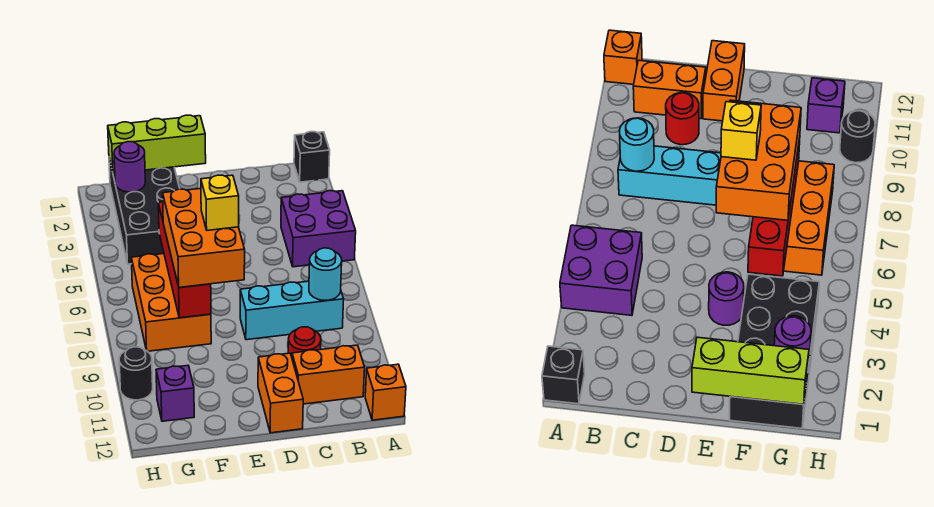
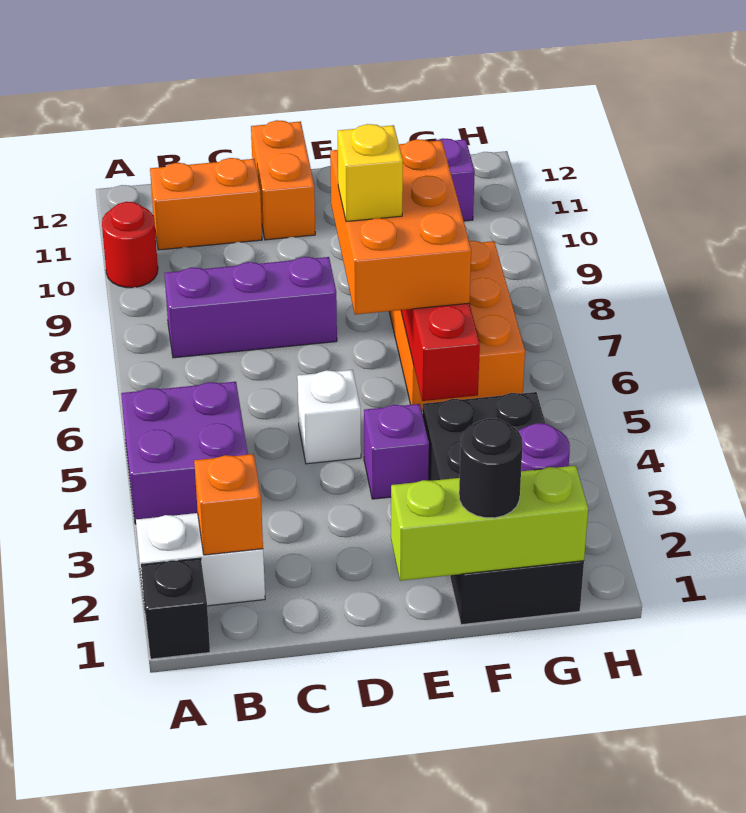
none -> white brick A2:B2 level 1
orange brick A12 level 1 -> orange brick B2 level 2
cyan brick B8:D8 level 1 -> purple brick B8:D8 level 1
cyan round brick B8 level 2 -> none
red round brick C10 level 1 -> red round brick A10 level 1
none -> white brick D5 level 1
purple round brick E4 level 1 -> purple brick E4 level 1
black round brick H10 level 1 -> black round brick F1 level 3

